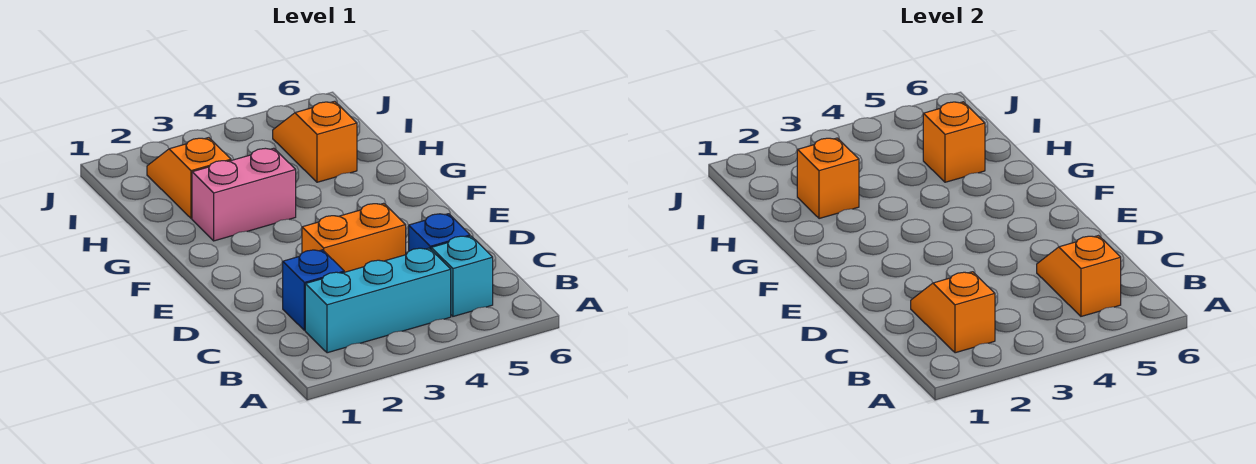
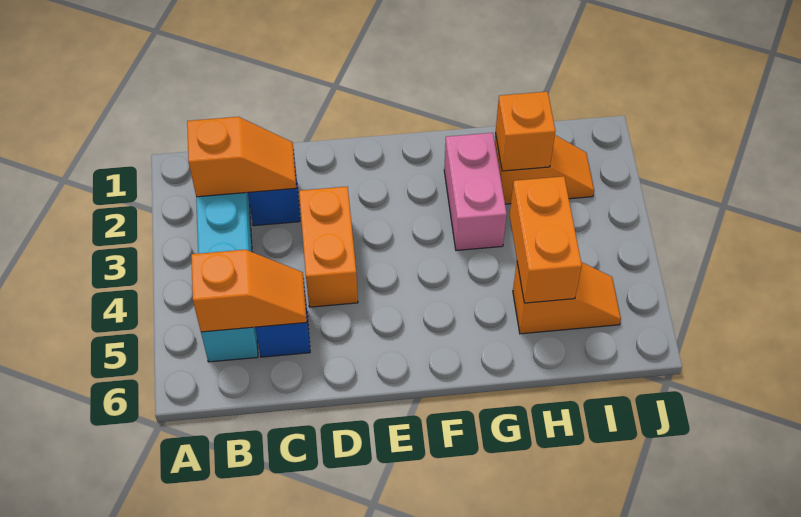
orange brick H5 level 2 -> orange brick H4:H5 level 2

